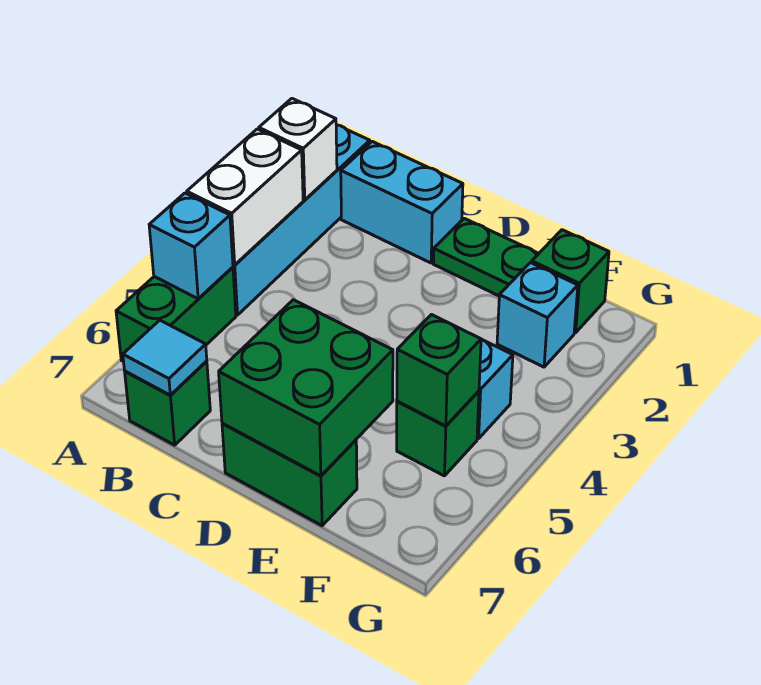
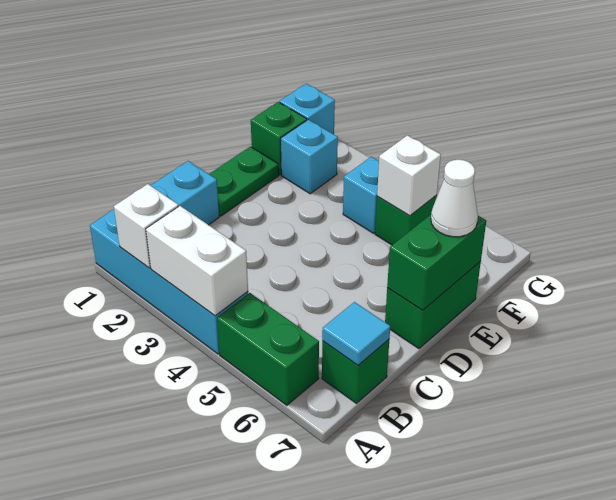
cyan brick A5 level 2 -> cyan brick G1 level 1
green brick D6:E7 level 2 -> green brick D7:E7 level 2
none -> white cone E7 level 3
green brick F5 level 2 -> white brick F5 level 2

